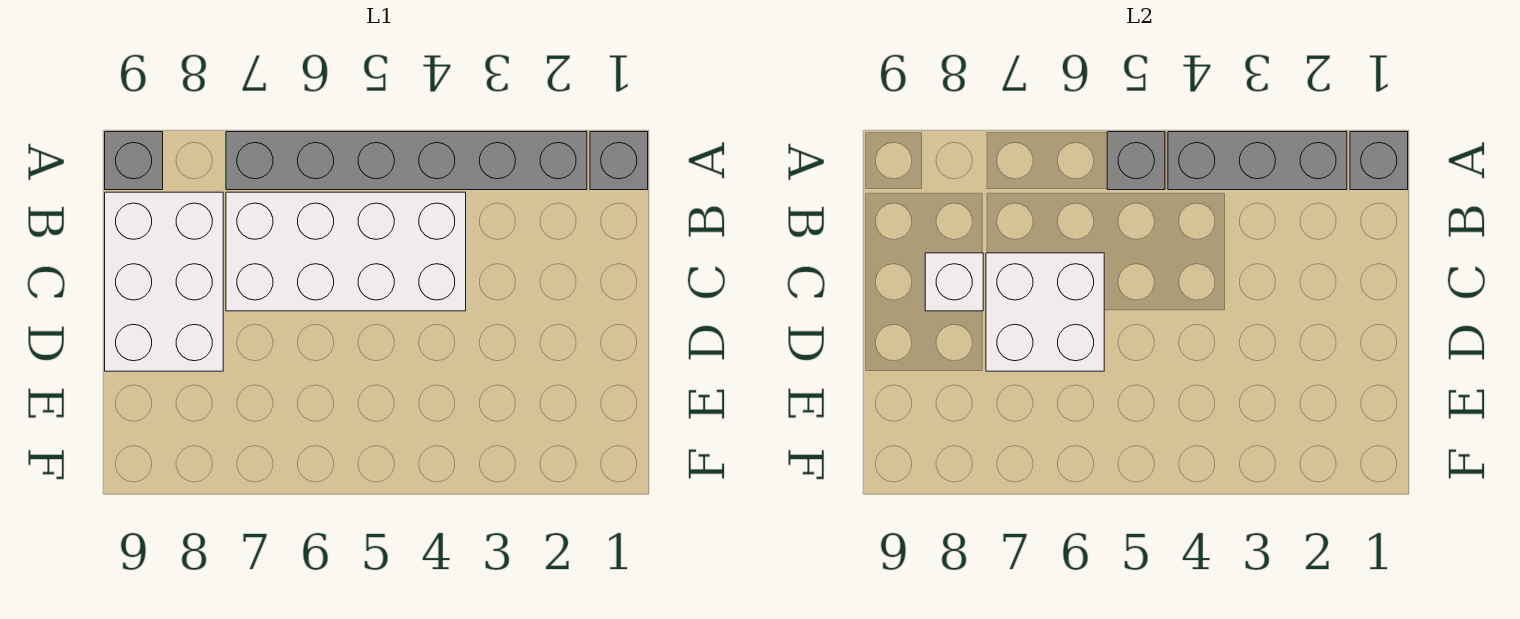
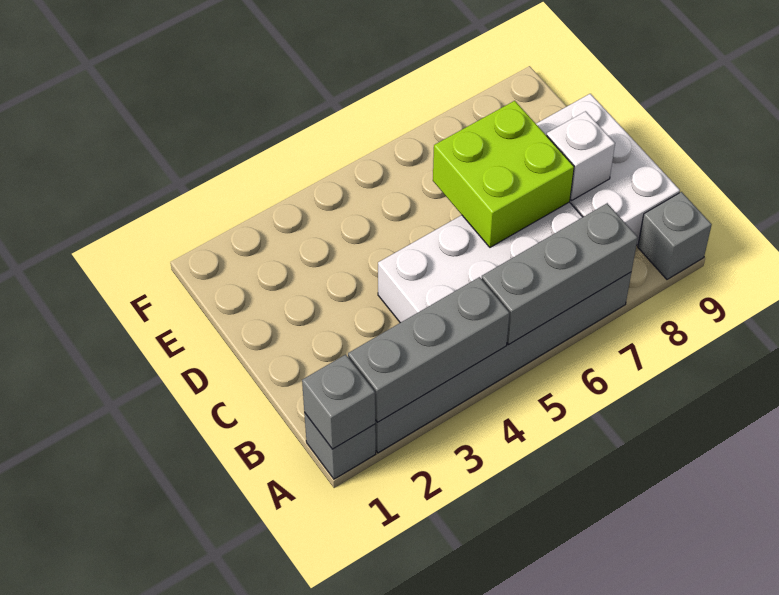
grey brick A5 level 2 -> grey brick A5:A7 level 2
white brick C6:D7 level 2 -> lime brick C6:D7 level 2

